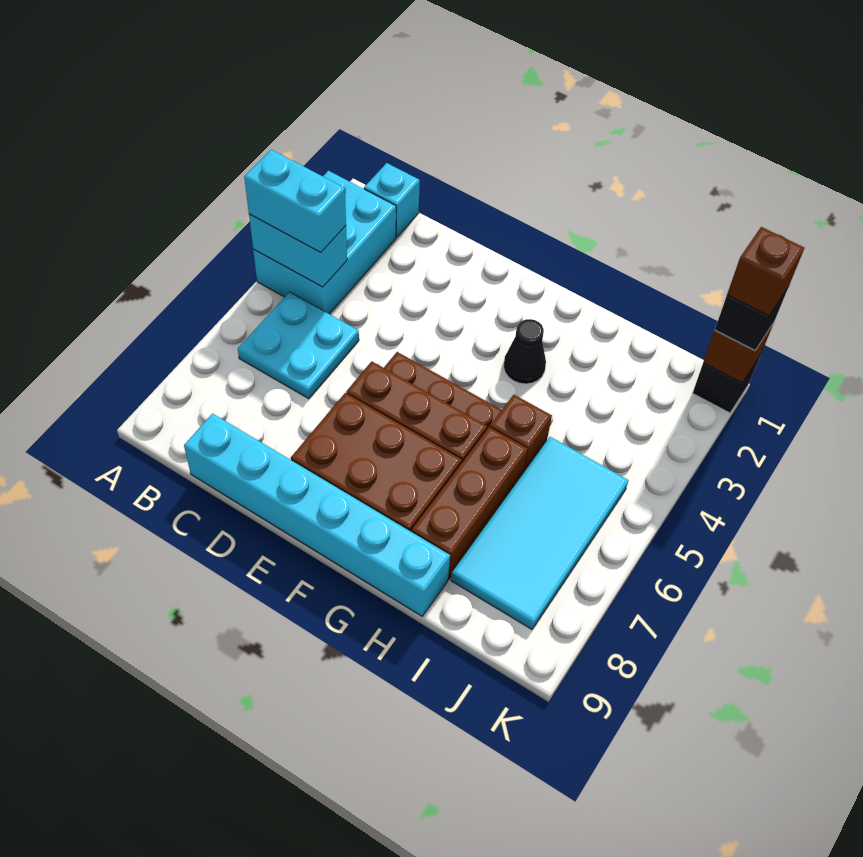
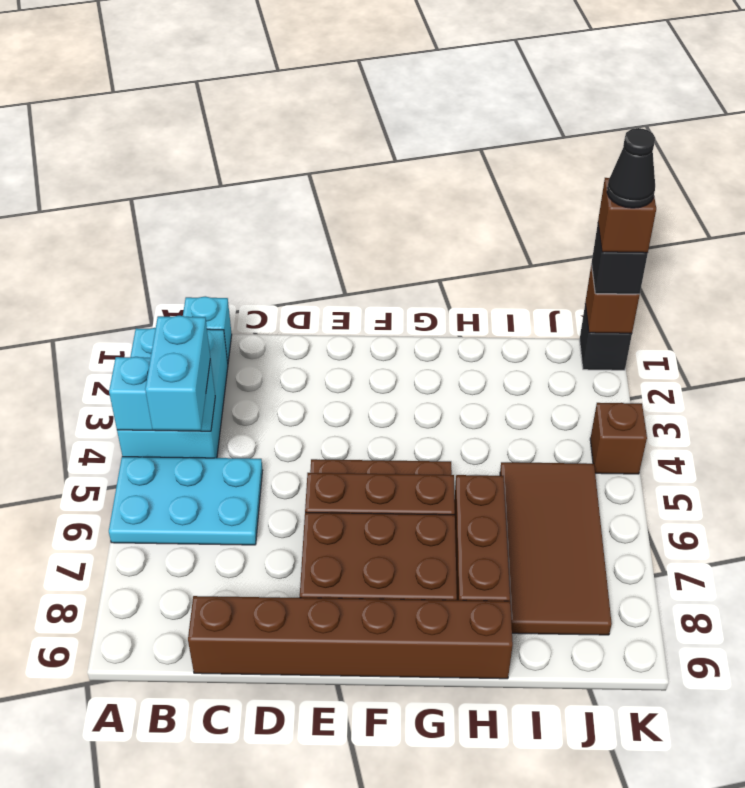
cyan brick A4:B4 level 3 -> cyan brick B4:B5 level 3
cyan plate B5:C6 level 1 -> cyan plate A5:C6 level 1
cyan brick C9:H9 level 1 -> brown brick C9:H9 level 1
black cone G3 level 1 -> black cone K1 level 5
brown brick H5 level 1 -> brown brick K4 level 1
cyan tile I5:J8 level 1 -> brown tile I5:J8 level 1

